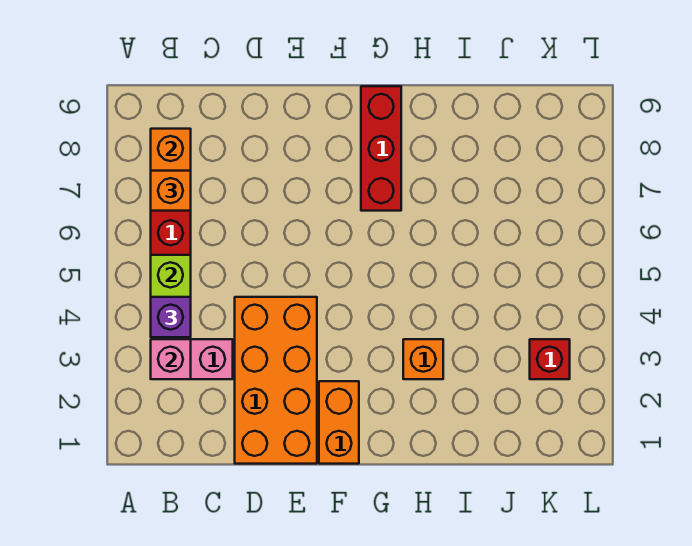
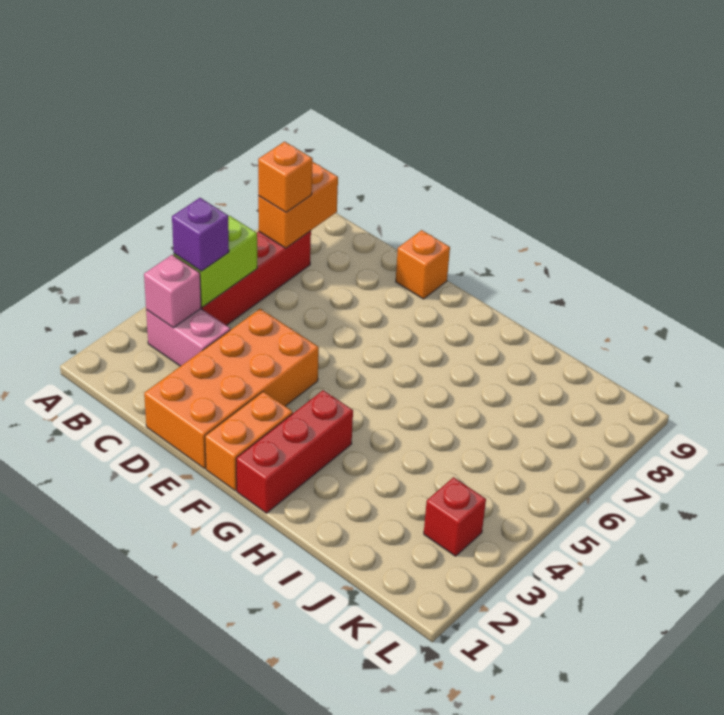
red brick G7:G9 level 1 -> red brick G1:G3 level 1
orange brick H3 level 1 -> orange brick E9 level 1

